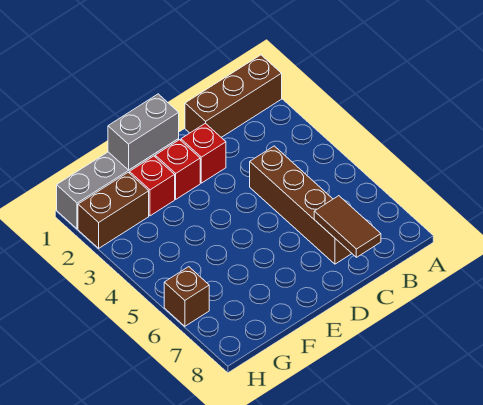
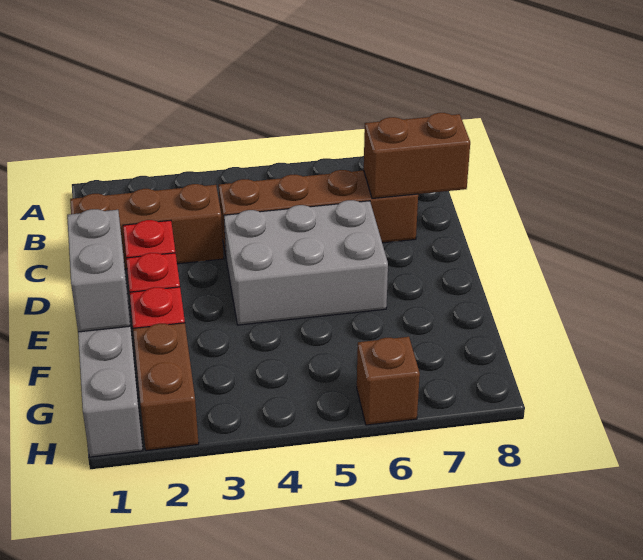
brown brick A1:C1 level 1 -> brown brick C1:C3 level 1
brown tile C7:C8 level 2 -> brown brick C7:C8 level 2
none -> grey brick D4:E6 level 1

